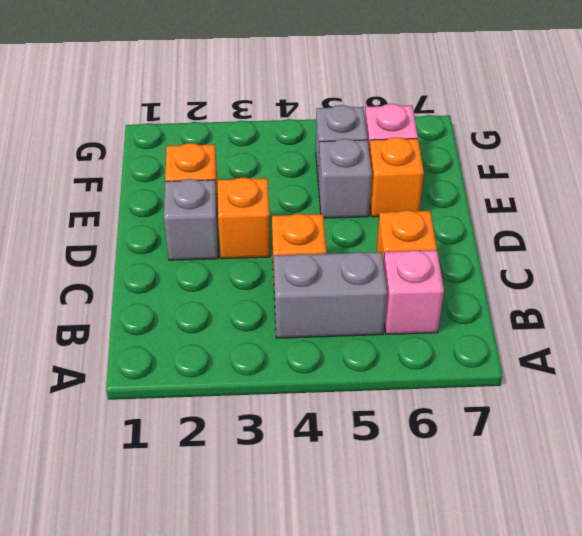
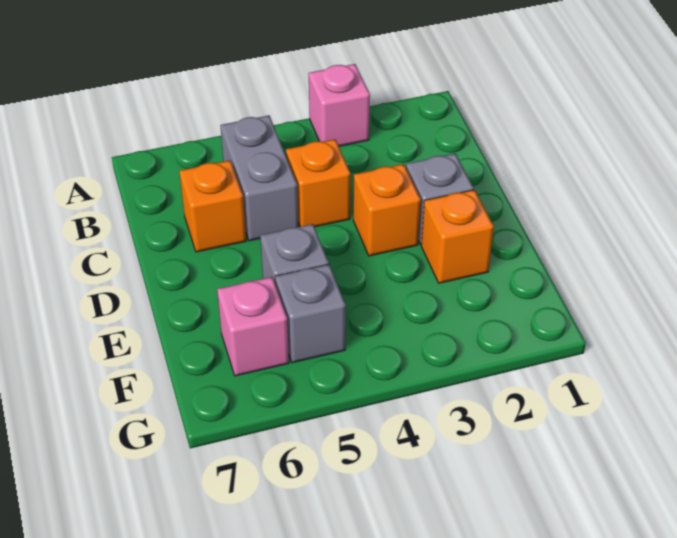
grey brick B4:B5 level 1 -> grey brick B5:C5 level 1
pink brick B6 level 1 -> pink brick A3 level 1
orange brick E6 level 1 -> none

